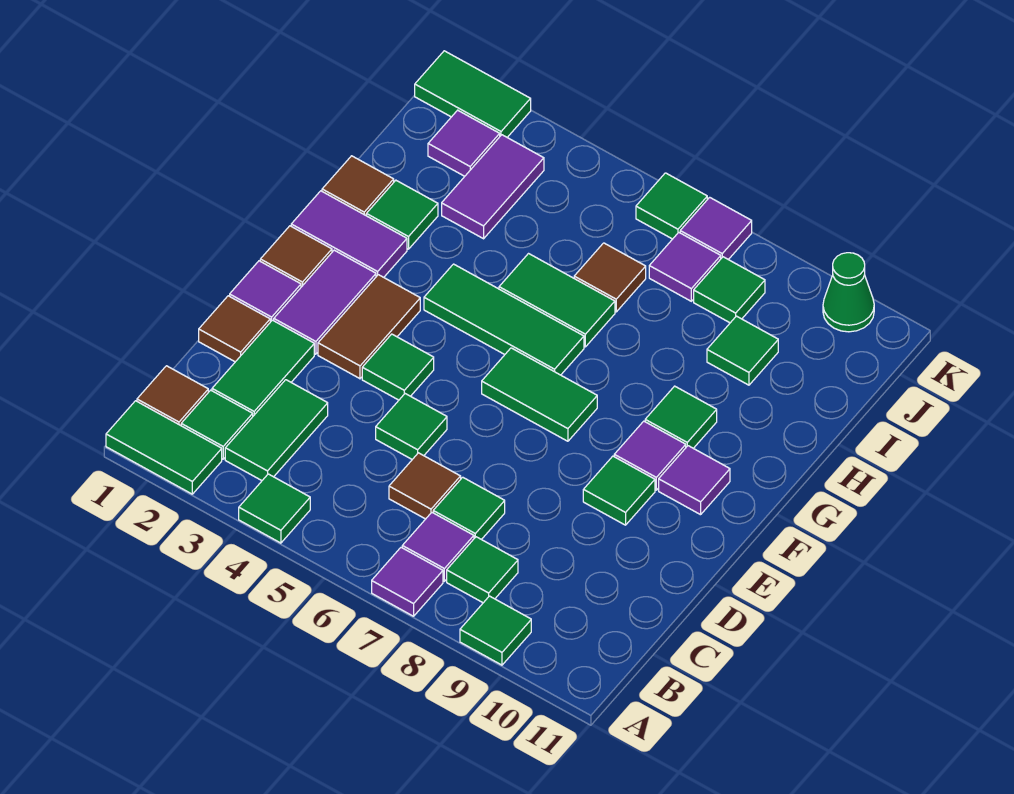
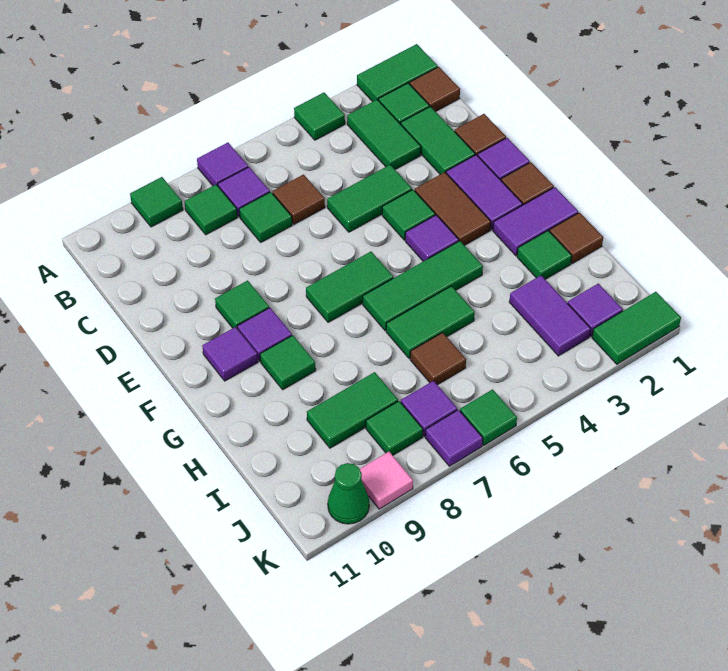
green tile D5 level 1 -> green tile D4:D5 level 1
none -> purple tile F4 level 1
green tile I9 level 1 -> green tile I8:I9 level 1
none -> pink tile K9 level 1

